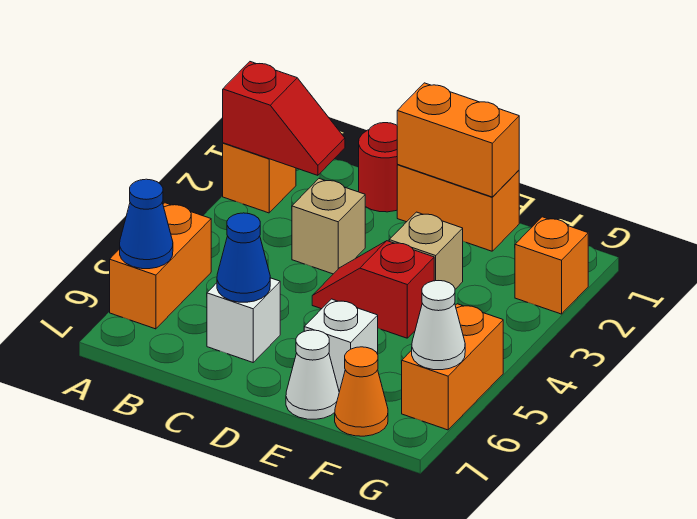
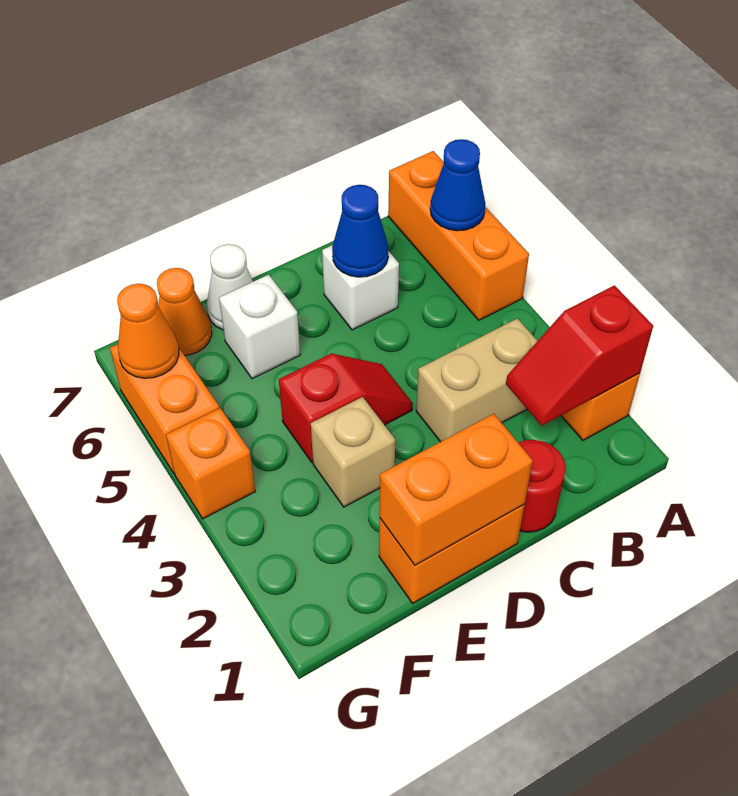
orange brick A5:A6 level 1 -> orange brick A5:A7 level 1
tan brick C3 level 1 -> tan brick B3:C3 level 1
orange brick G2 level 1 -> orange brick G4 level 1
white cone G6 level 2 -> orange cone G6 level 2

